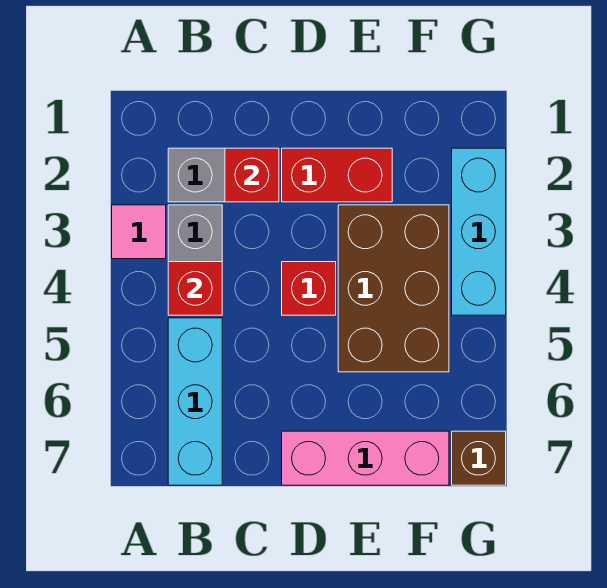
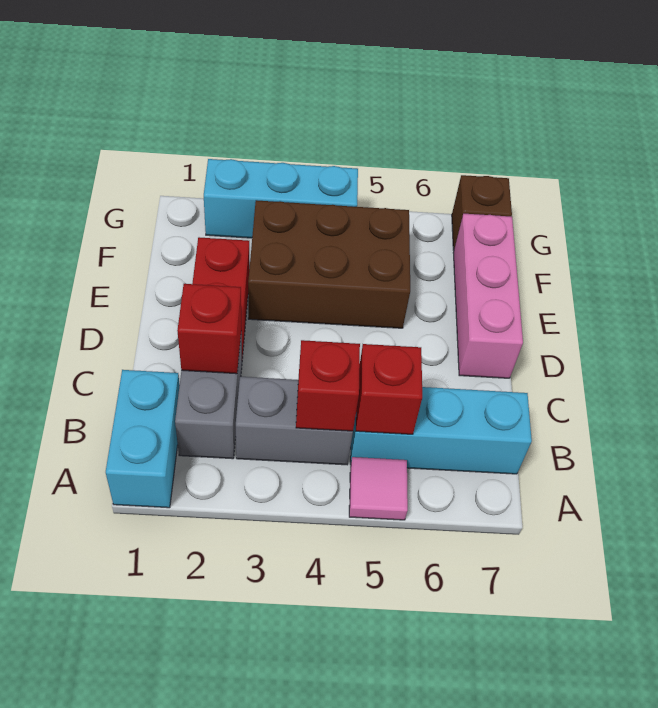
none -> cyan brick A1:B1 level 1
pink tile A3 level 1 -> pink tile A5 level 1
red brick D4 level 1 -> red brick B5 level 2

